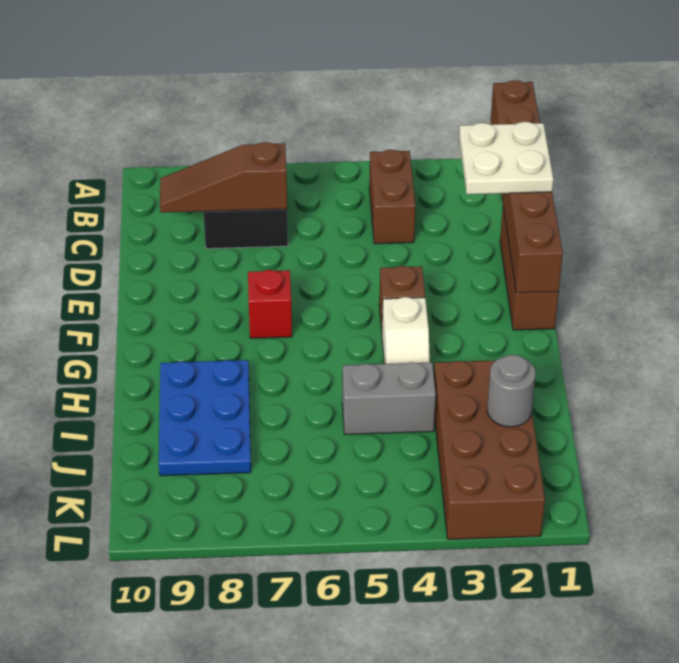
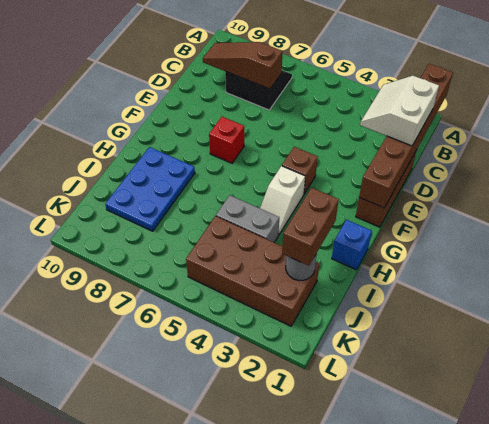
brown brick B4:C4 level 1 -> brown brick I2:J2 level 3
white plate C1:D2 level 3 -> white slope C1:D2 level 3 top 1
none -> blue brick H1 level 1
brown brick I2:L3 level 1 -> brown brick J2:K5 level 1

